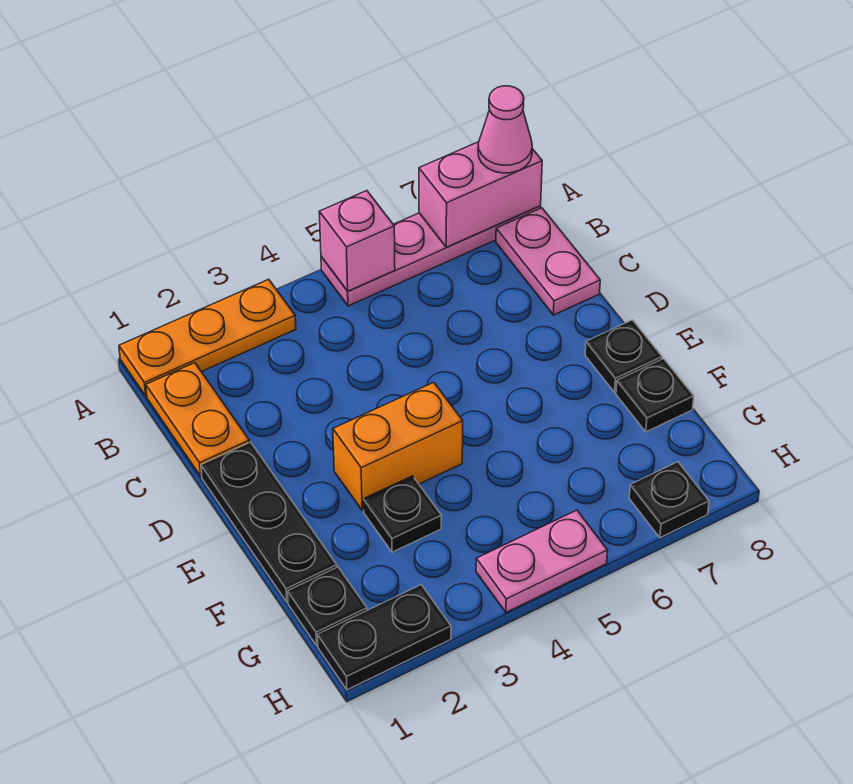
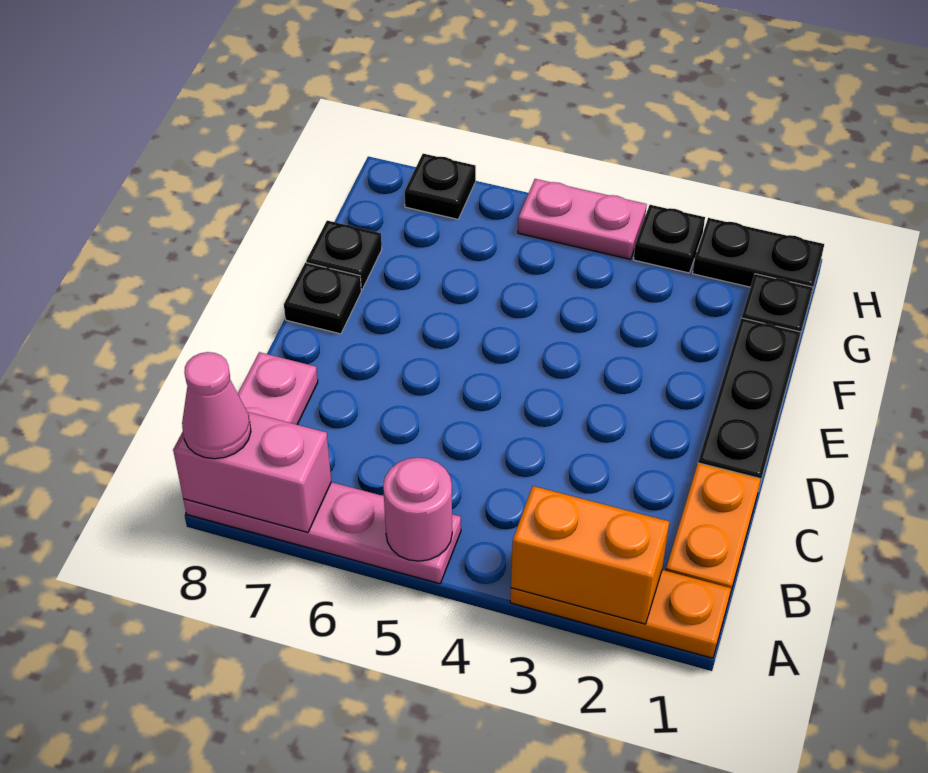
pink brick A5 level 2 -> pink round brick A5 level 2
orange brick E3:E4 level 1 -> orange brick A2:A3 level 2
black plate F3 level 1 -> black plate H3 level 1

